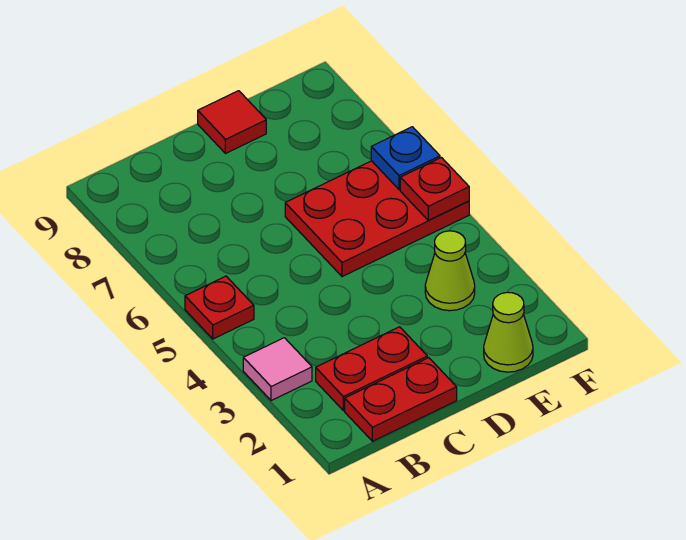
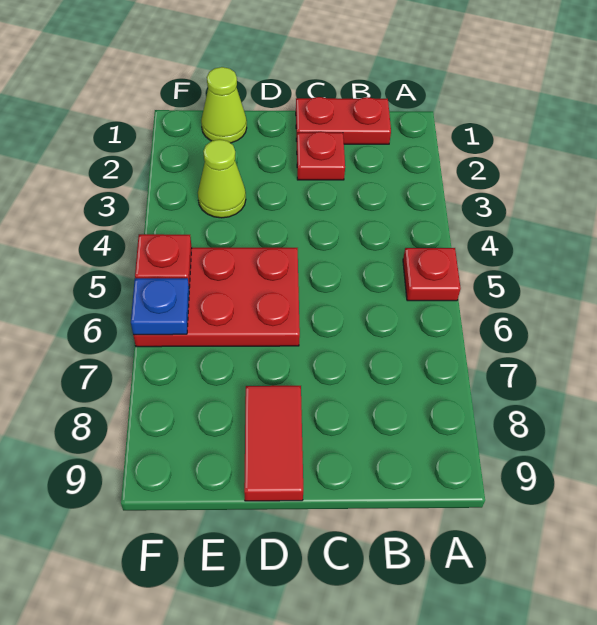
pink tile A3 level 1 -> none
red plate B2:C2 level 1 -> red plate C2 level 1
red tile D9 level 1 -> red tile D8:D9 level 1

